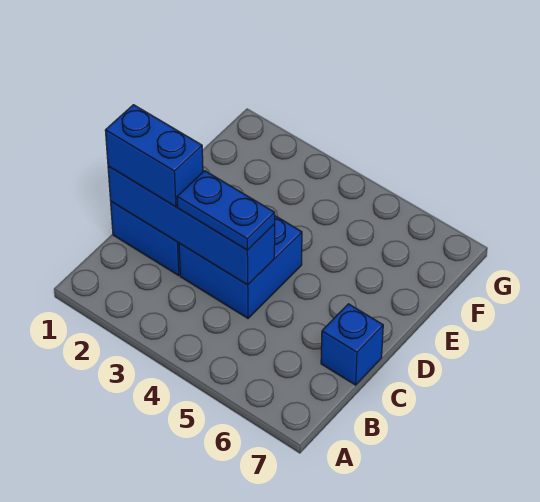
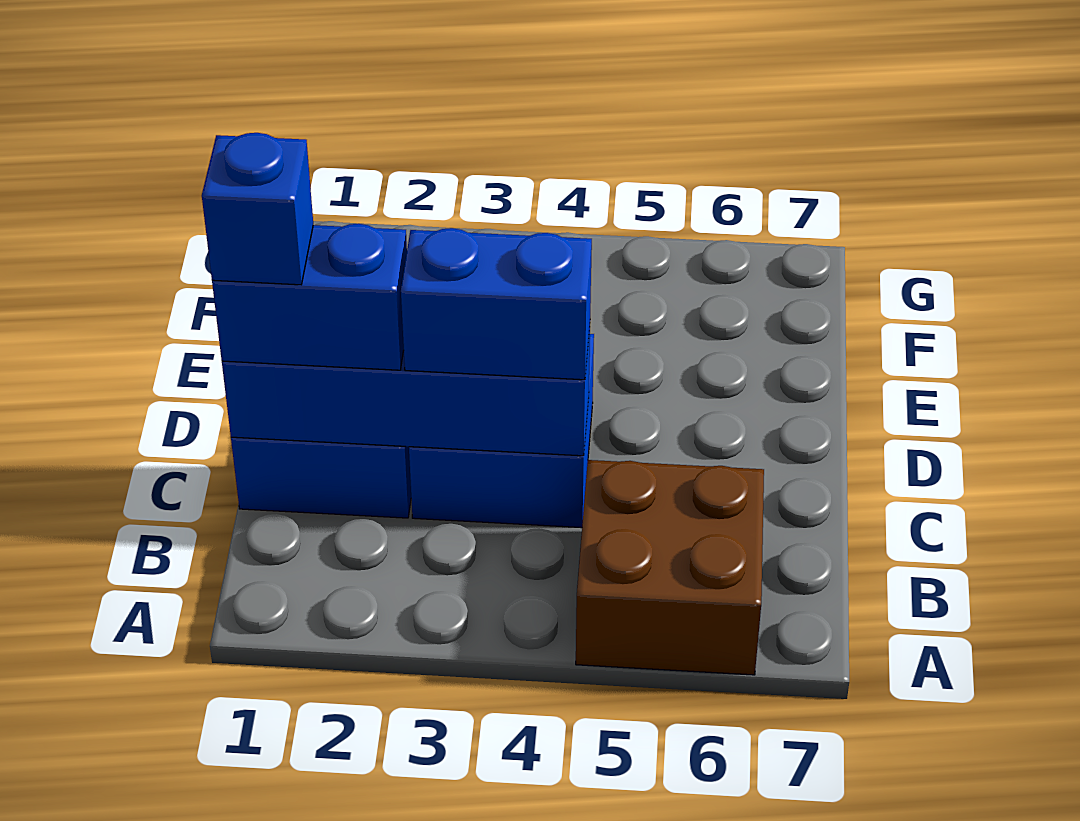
none -> brown brick A5:B6 level 1
blue plate C3:C4 level 3 -> blue brick C3:C4 level 3
blue brick C7 level 1 -> blue brick C1 level 4

